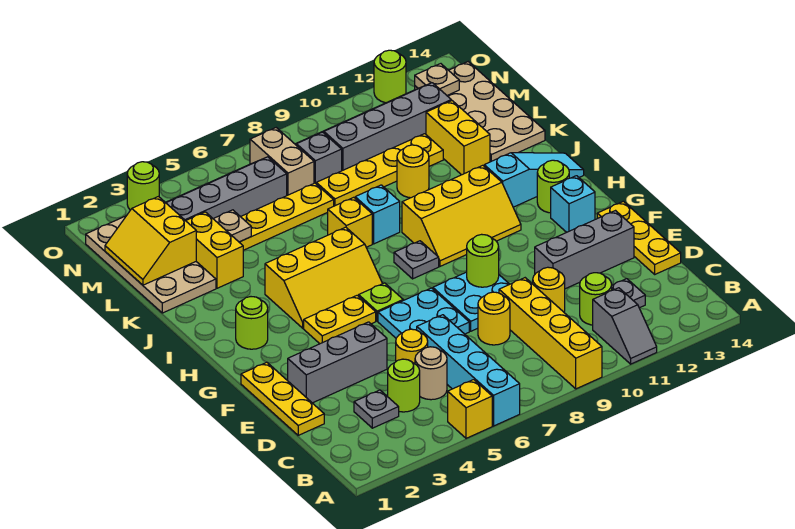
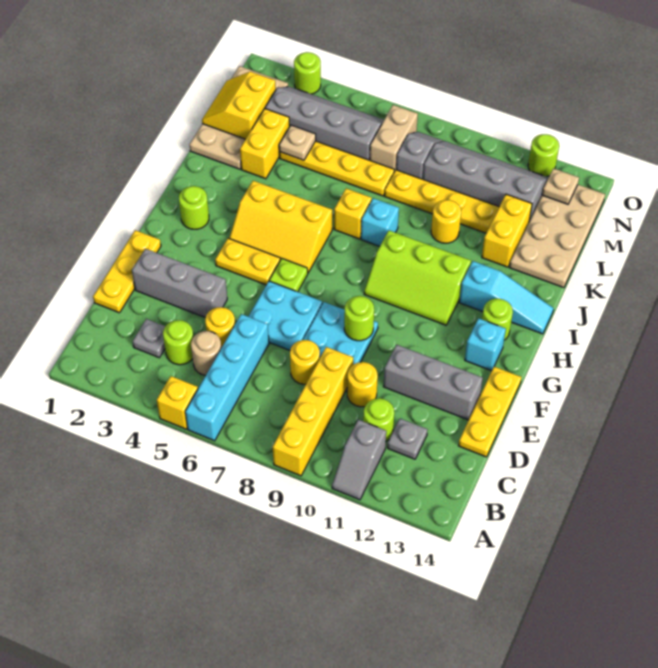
grey plate H8 level 1 -> none
yellow slope H9:I11 level 1 top I -> lime slope H9:I11 level 1 top I

